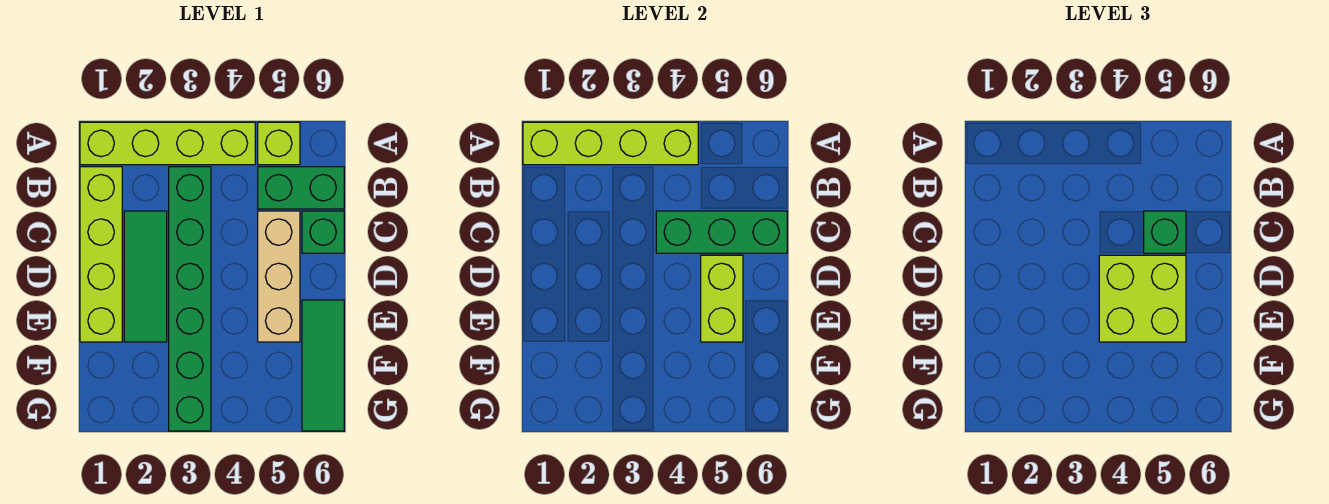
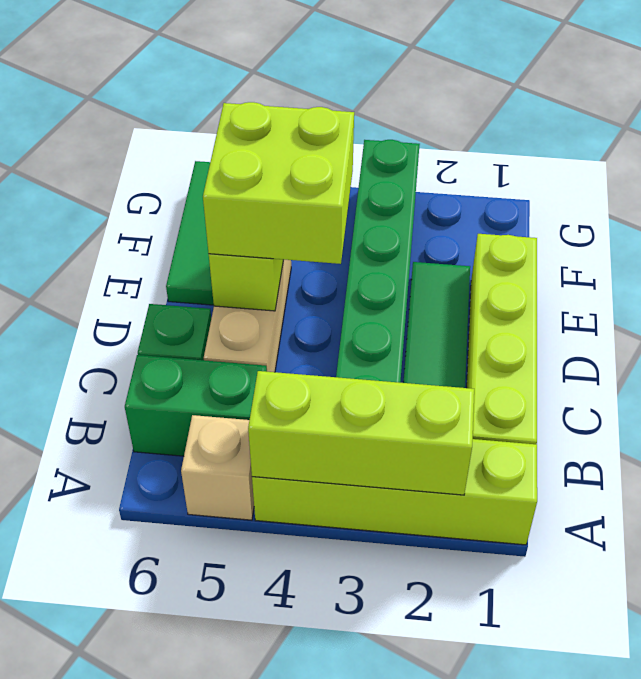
lime brick A1:A4 level 2 -> lime brick A2:A4 level 2
lime brick A5 level 1 -> tan brick A5 level 1
green brick C4:C6 level 2 -> none
green brick C5 level 3 -> none

